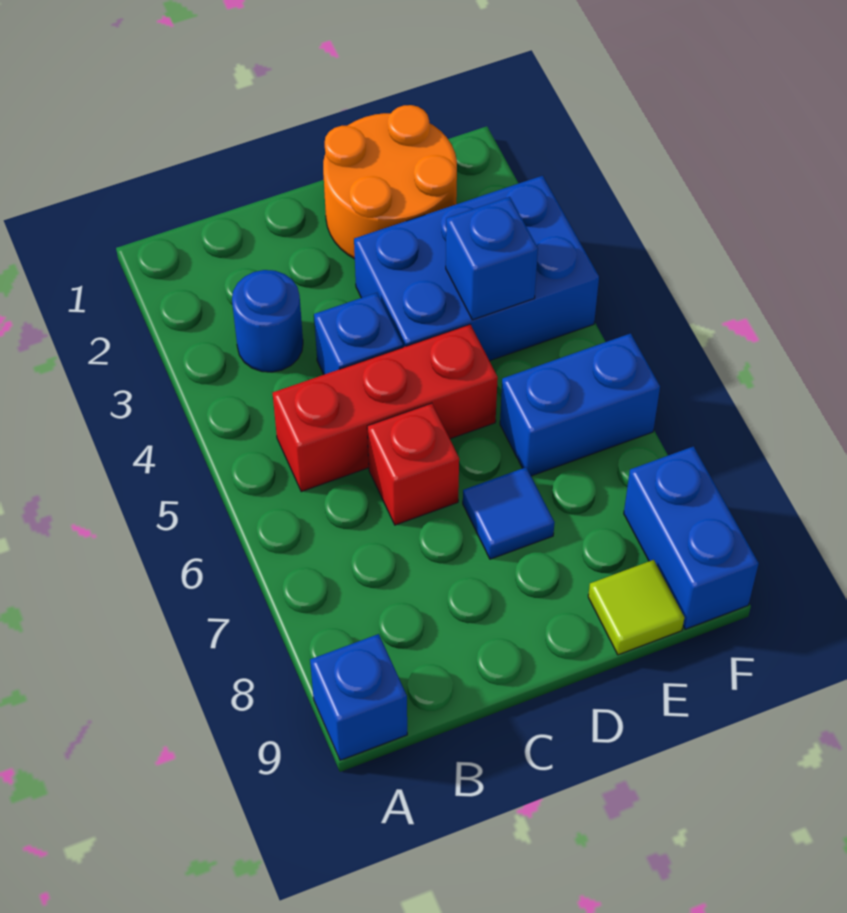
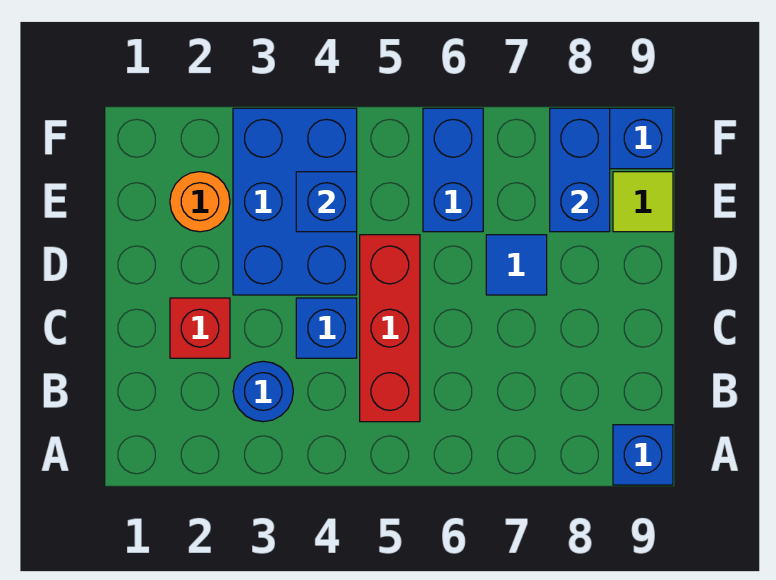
red brick C6 level 1 -> red brick C2 level 1
orange round brick D1:E2 level 1 -> orange round brick E2 level 1
none -> blue brick E8:F8 level 2

